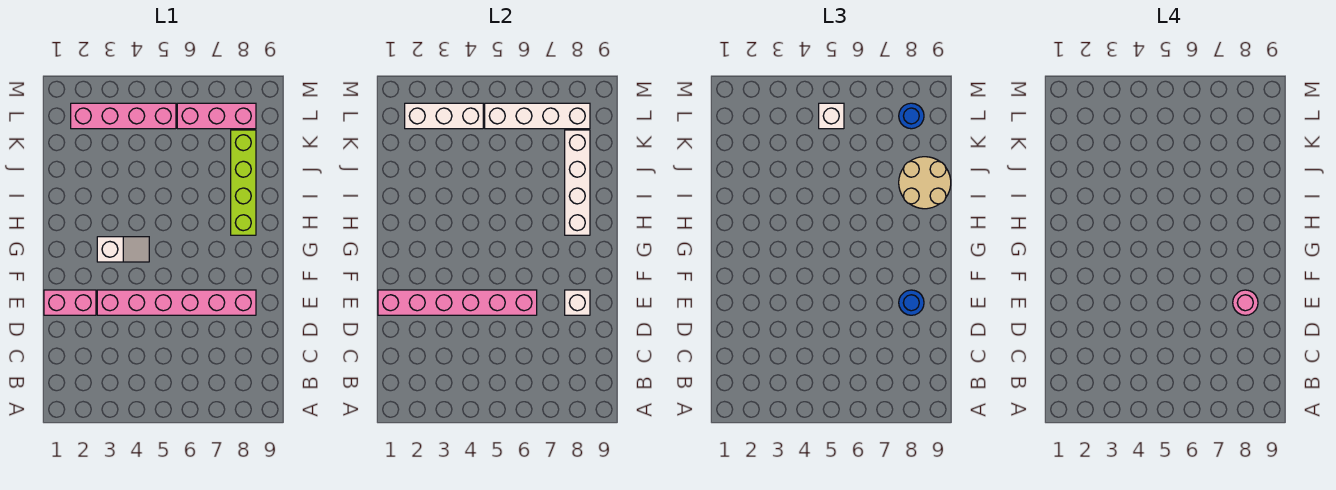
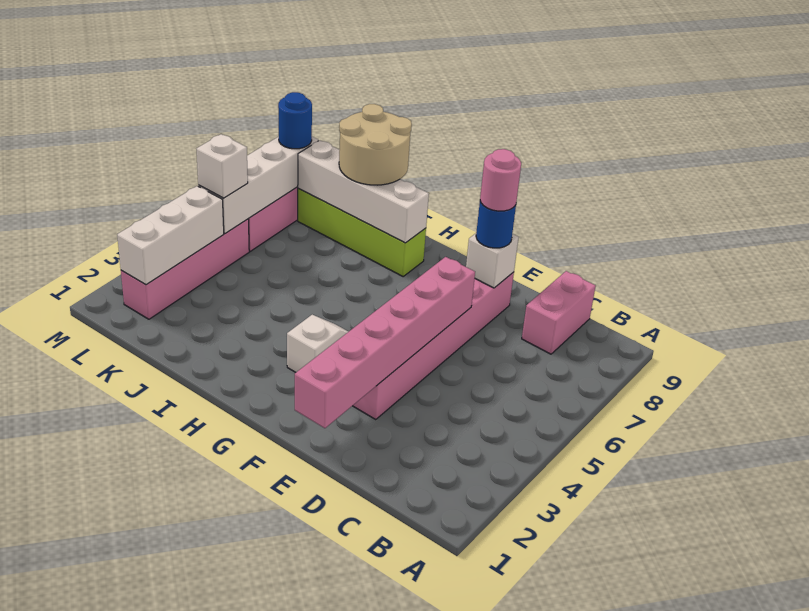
pink brick E1:E2 level 1 -> pink brick C8:C9 level 1

